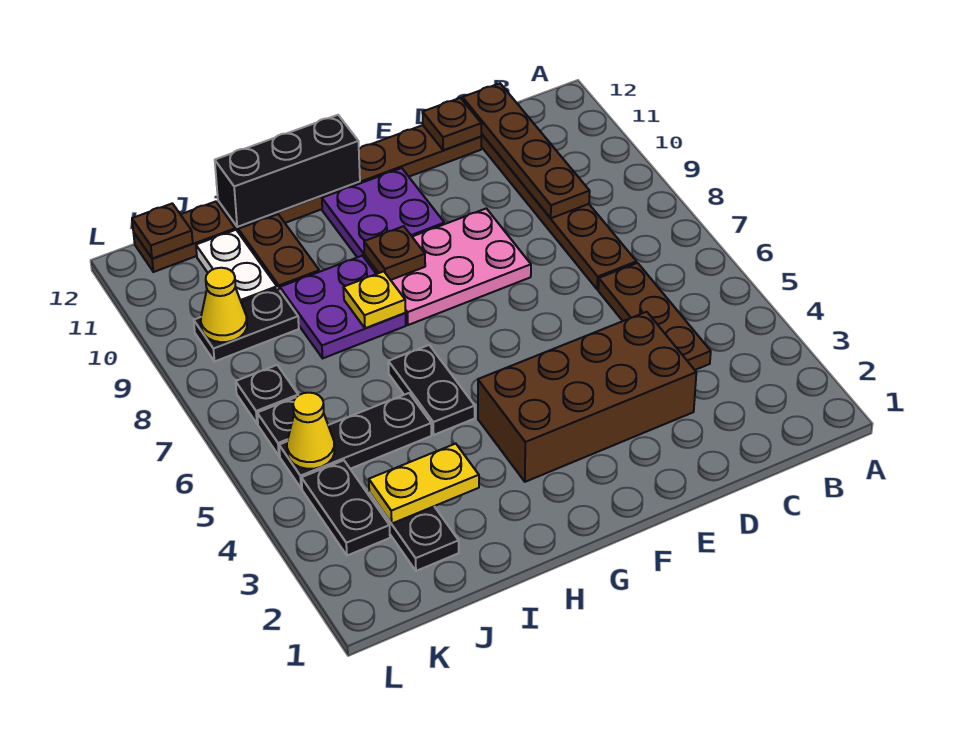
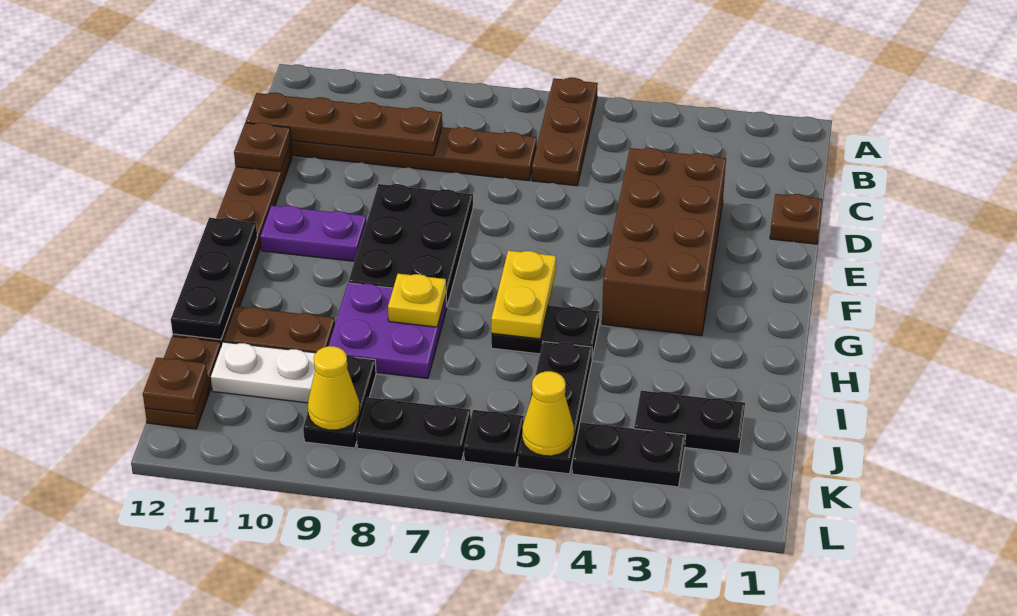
brown plate C4:C6 level 1 -> brown plate A6:C6 level 1
pink plate E8:G9 level 1 -> black plate E8:G9 level 1
purple plate F10:G11 level 1 -> purple plate F10:F11 level 1
brown plate G9 level 2 -> brown plate D1 level 1
black brick G12:I12 level 2 -> black plate G12:I12 level 2
yellow plate I3:J3 level 2 -> yellow plate G6:H6 level 2
black plate K7 level 1 -> black plate K7:K8 level 1

